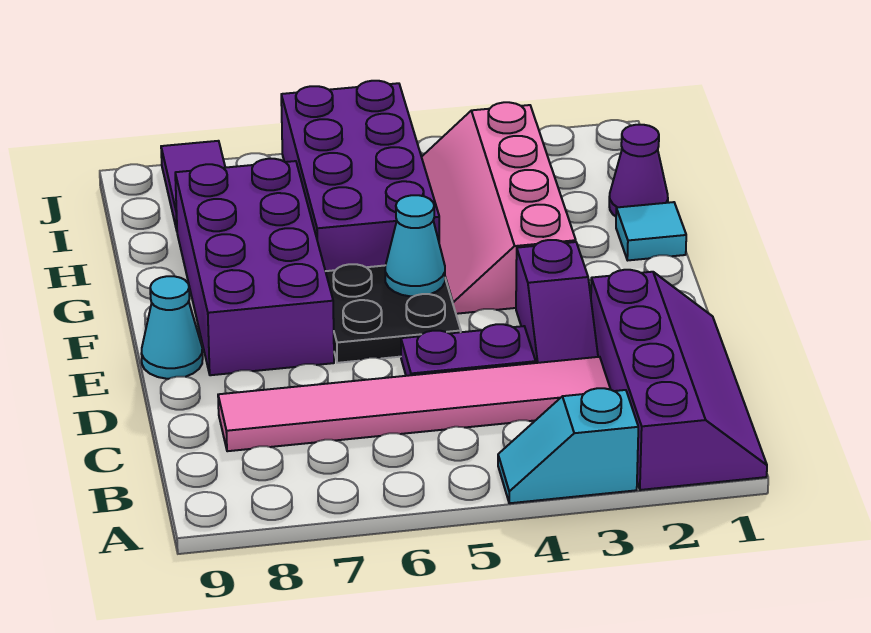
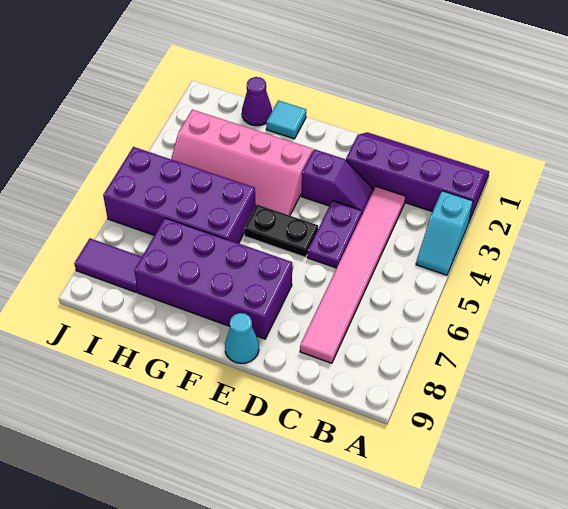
black plate E5:F6 level 1 -> black plate E5:F5 level 1
cyan cone F5 level 2 -> none

